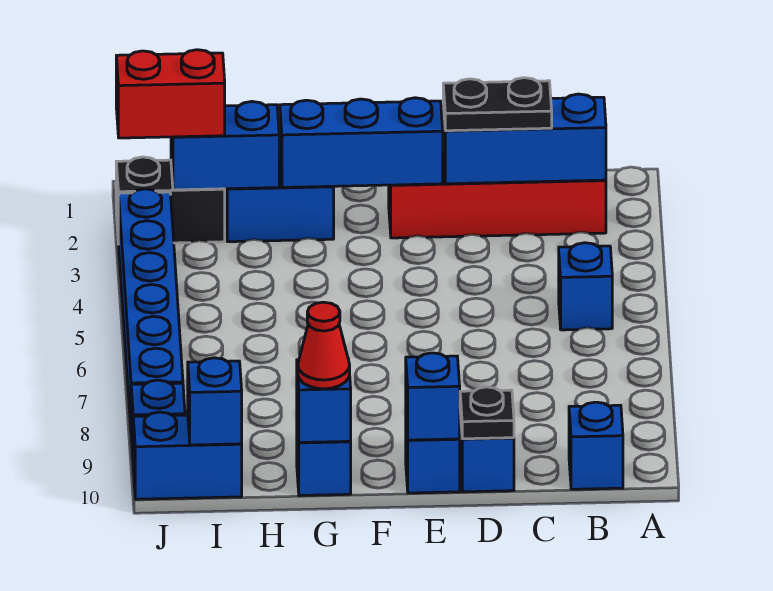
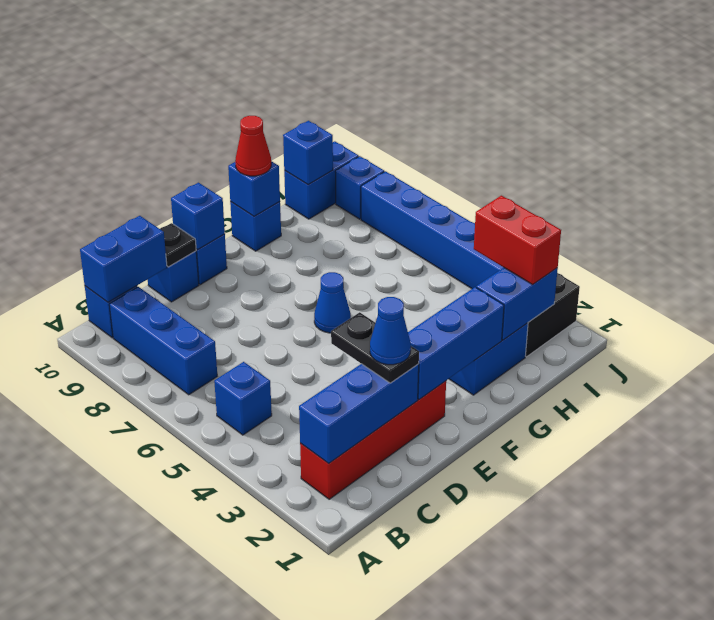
none -> blue brick B7:B9 level 1
none -> blue brick B10:C10 level 2
black plate C2:D2 level 3 -> black plate D2:D3 level 3
none -> blue cone D2 level 4
none -> blue cone F6 level 1
red brick I2:J2 level 3 -> red brick I2:I3 level 3

